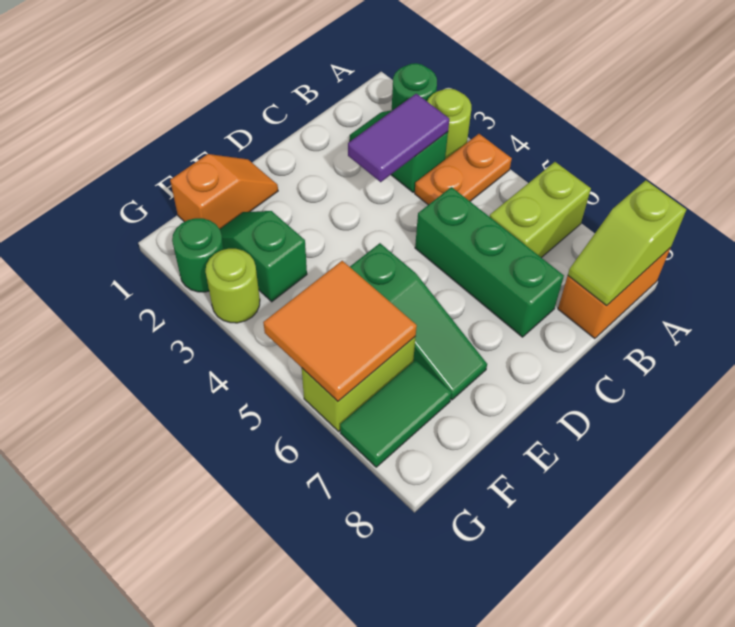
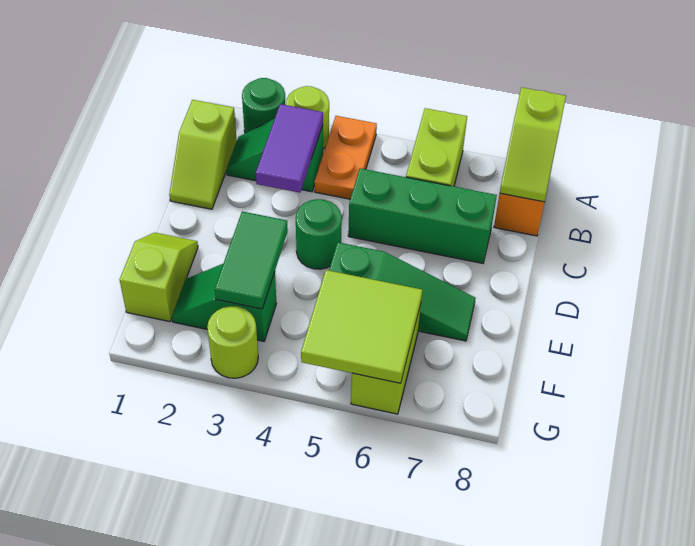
none -> lime slope B1:C1 level 1 top B
orange slope E1:F1 level 1 top F -> lime slope E1:F1 level 1 top F
orange tile F5:G6 level 2 -> lime tile F5:G6 level 2
green tile F7:G7 level 1 -> green tile E3:F3 level 2
green round brick G2 level 1 -> green round brick D4 level 1

